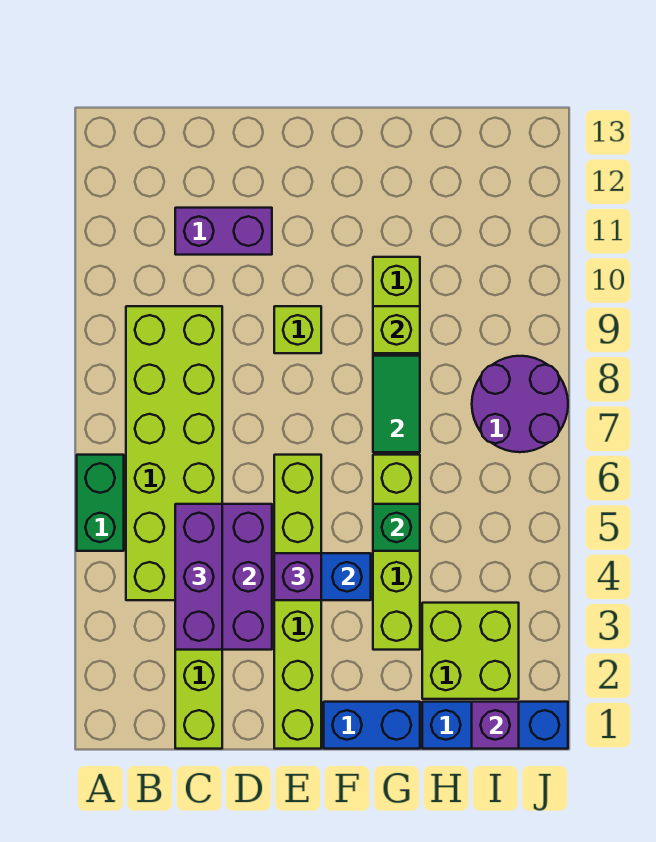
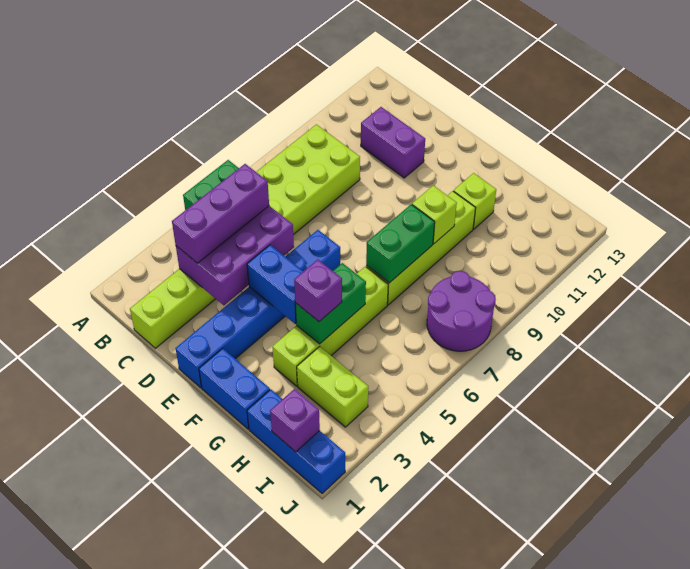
lime brick E1:E6 level 1 -> blue brick E1:E6 level 1
purple brick E4 level 3 -> purple brick G4 level 3
lime brick E9 level 1 -> lime brick G11 level 1
green brick G5 level 2 -> green brick G4:G5 level 2
green tile G7:G8 level 2 -> green brick G7:G8 level 2
lime brick H2:I3 level 1 -> lime brick H3:I3 level 1

